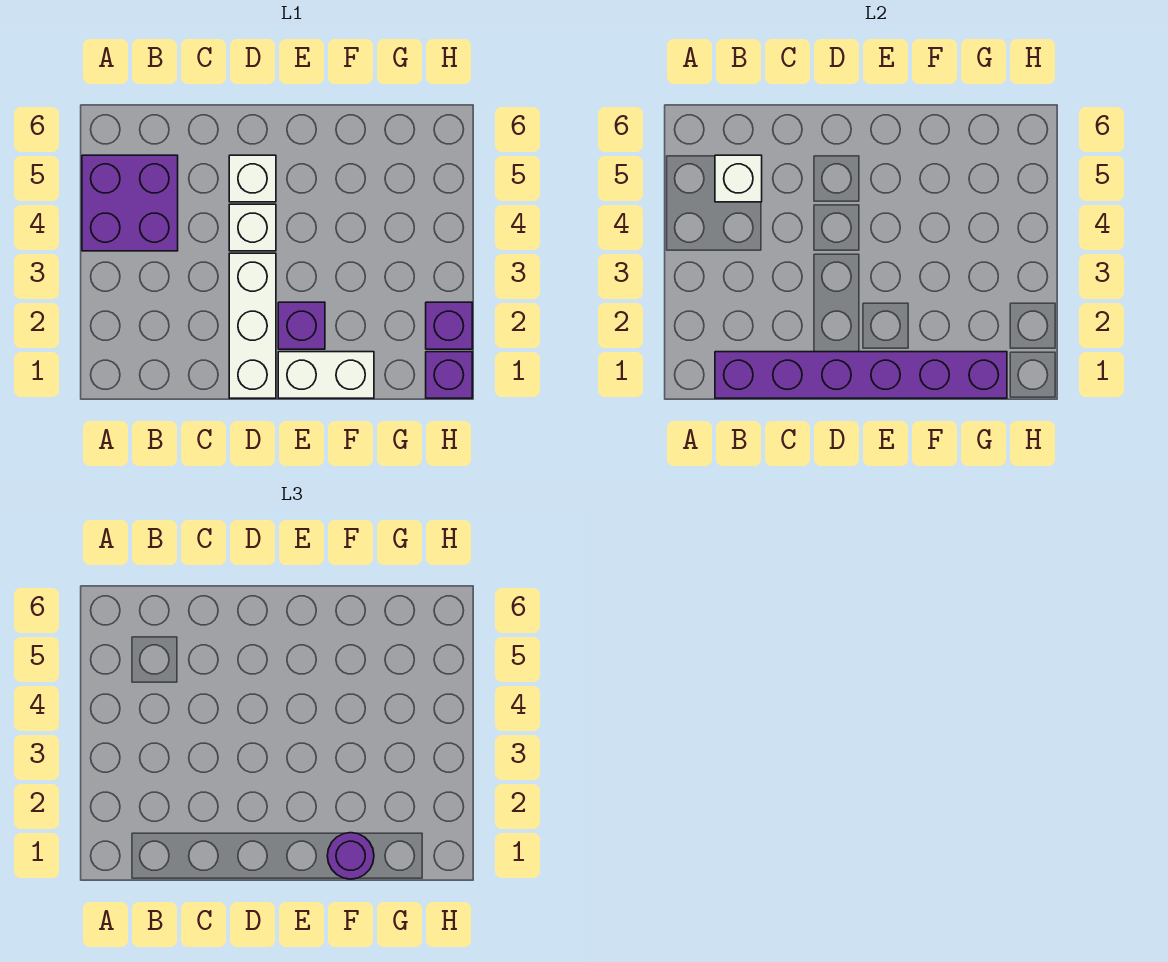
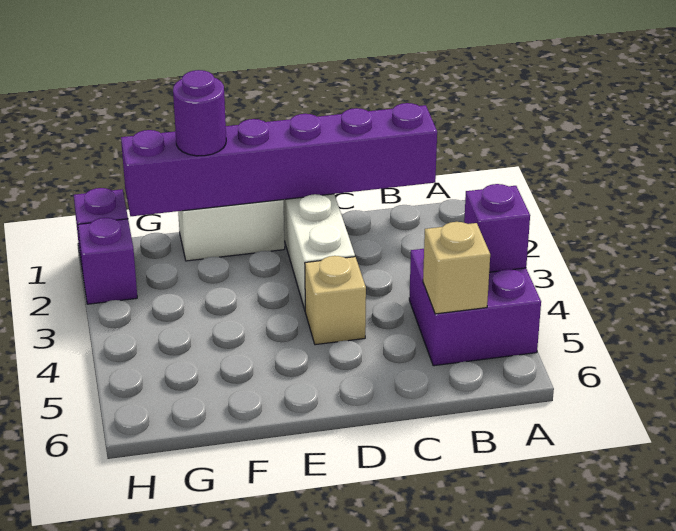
white brick B5 level 2 -> tan brick B5 level 2
white brick D4 level 1 -> tan brick D4 level 1
white brick D5 level 1 -> none
purple brick E2 level 1 -> purple brick A4 level 2

